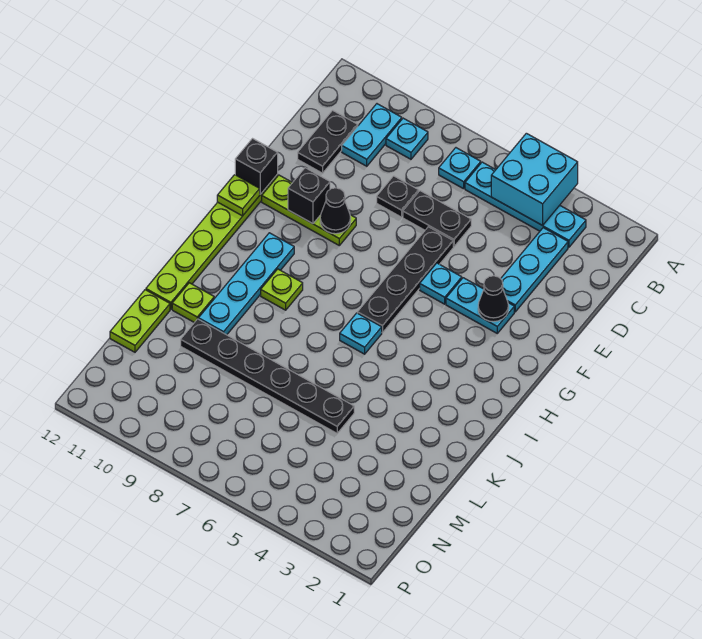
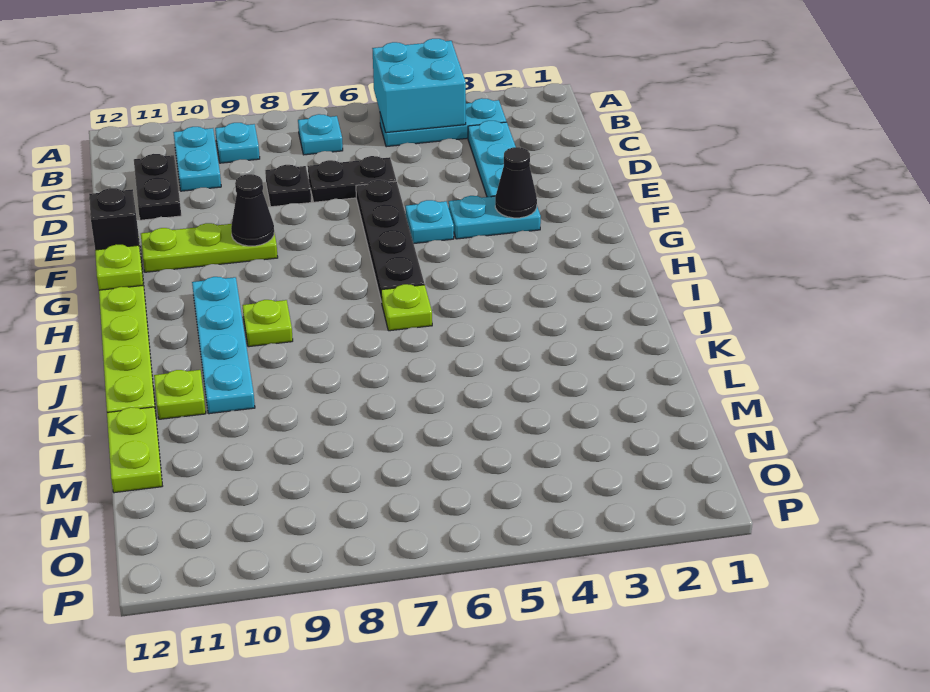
cyan plate B3:B6 level 1 -> cyan plate B3:B5 level 1
black brick F10 level 2 -> none
cyan plate I6 level 1 -> lime plate I6 level 1
black plate L5:L10 level 1 -> none

